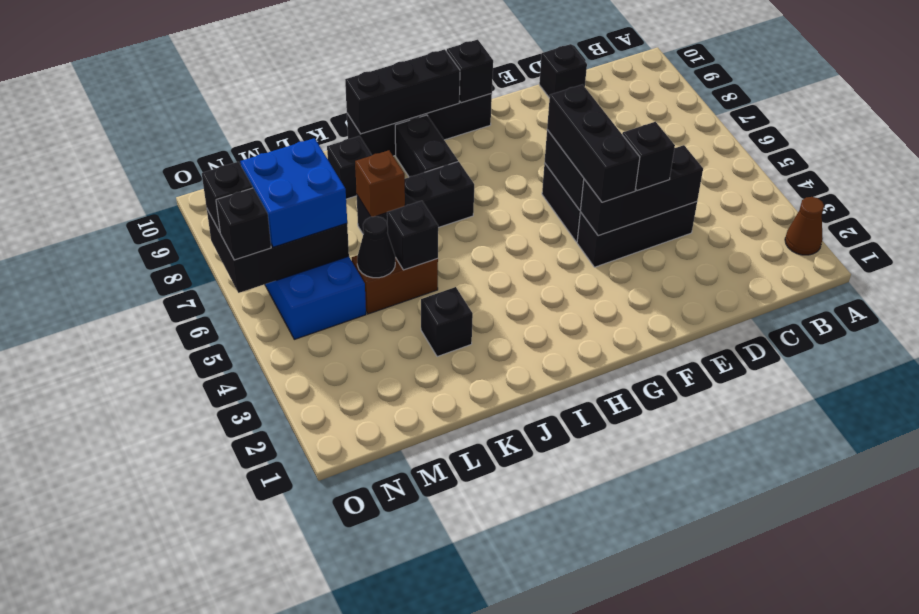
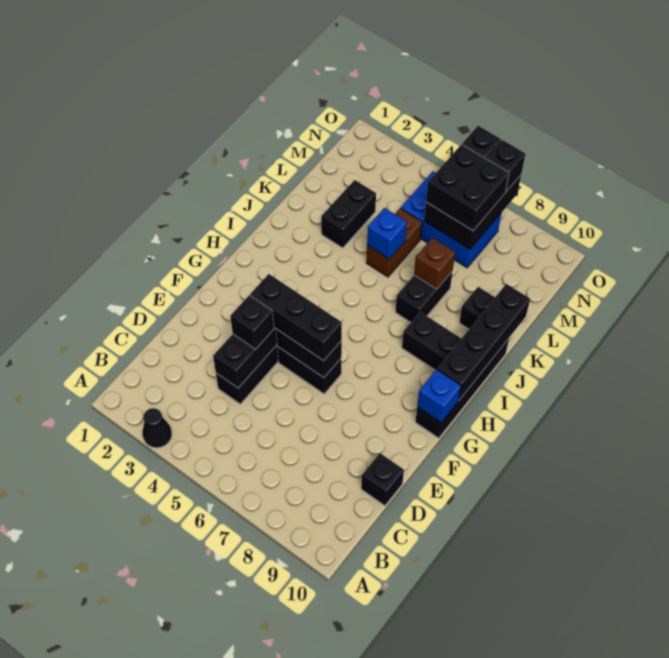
brown cone A2 level 1 -> none
black brick G10 level 2 -> blue brick G10 level 2
black brick H10:J10 level 2 -> black brick H10:K10 level 2
black brick I7:K7 level 1 -> black brick J7:K7 level 1
black brick K3 level 1 -> black brick K3:L3 level 1
black brick K5 level 2 -> blue brick K5 level 2
black cone L5 level 2 -> black cone A3 level 1
blue brick M6:N7 level 3 -> black brick M6:N7 level 3

